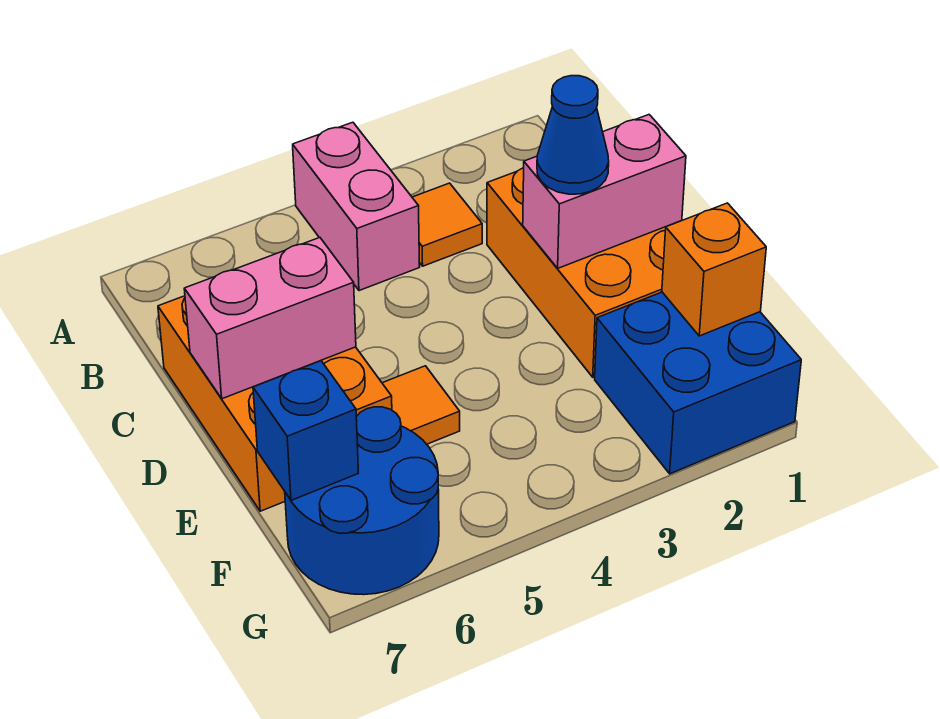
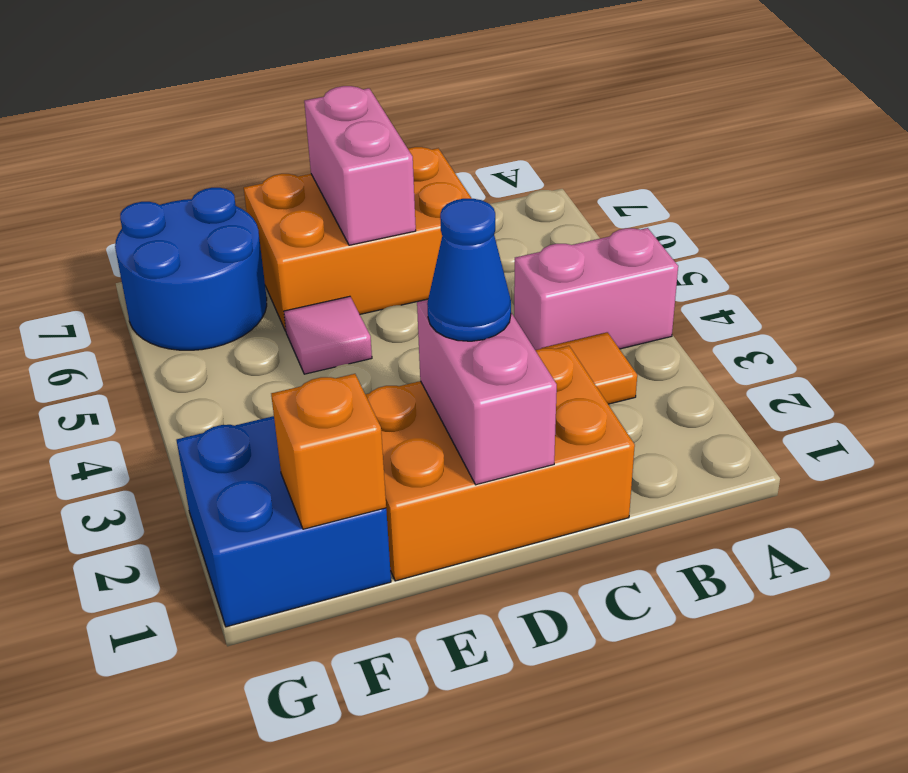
orange tile E5 level 1 -> pink tile E5 level 1
blue brick F7 level 2 -> none

